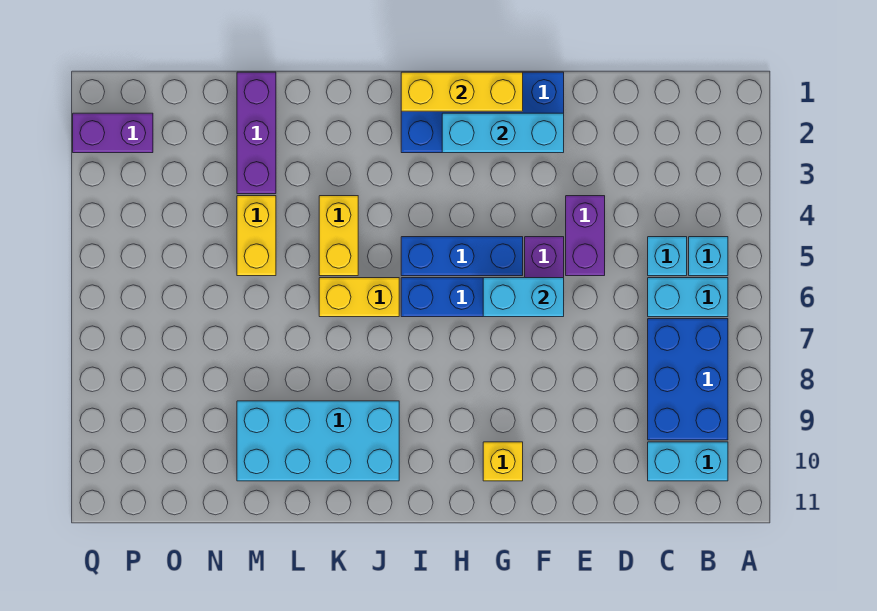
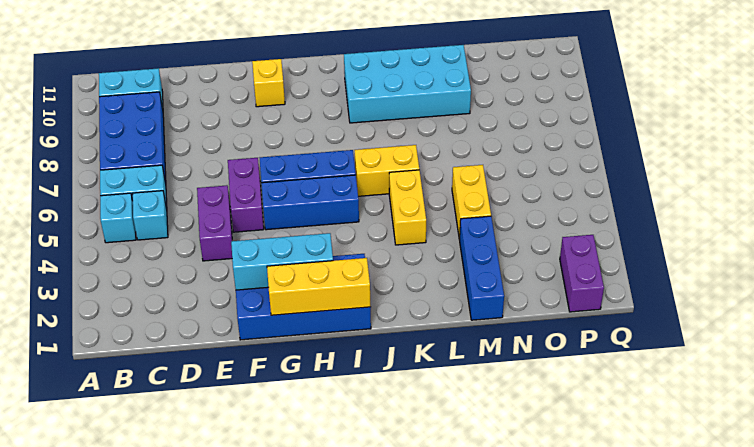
cyan brick F6:G6 level 2 -> none
purple brick M1:M3 level 1 -> blue brick M1:M3 level 1
purple brick P2:Q2 level 1 -> purple brick P1:P2 level 1

